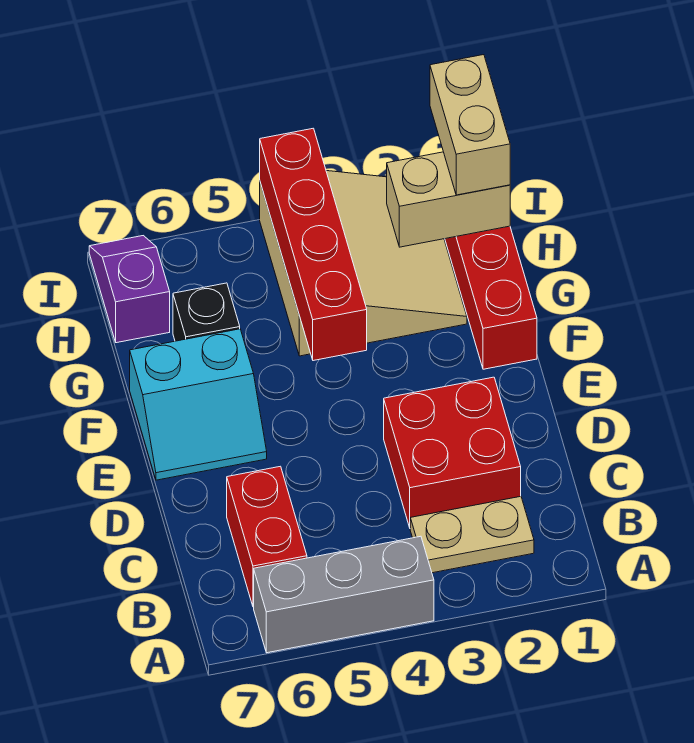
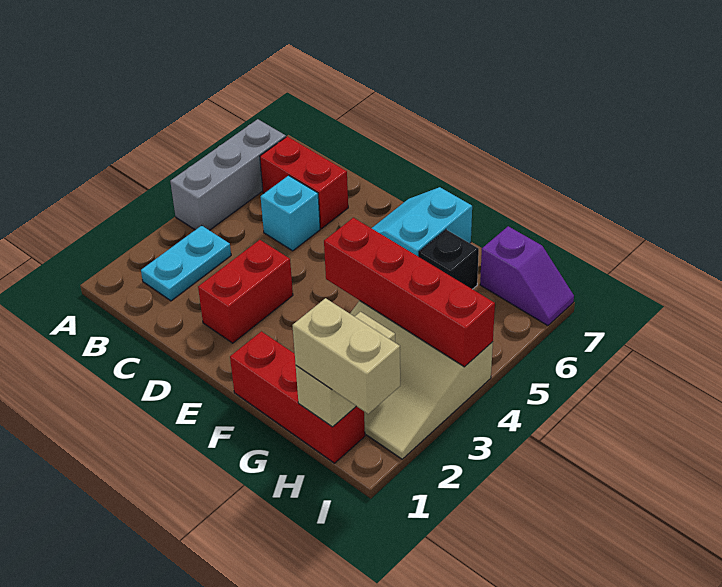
tan plate B2:B3 level 1 -> cyan plate B2:B3 level 1
red brick C2:D3 level 1 -> red brick D2:D3 level 1
none -> cyan brick C5 level 1

